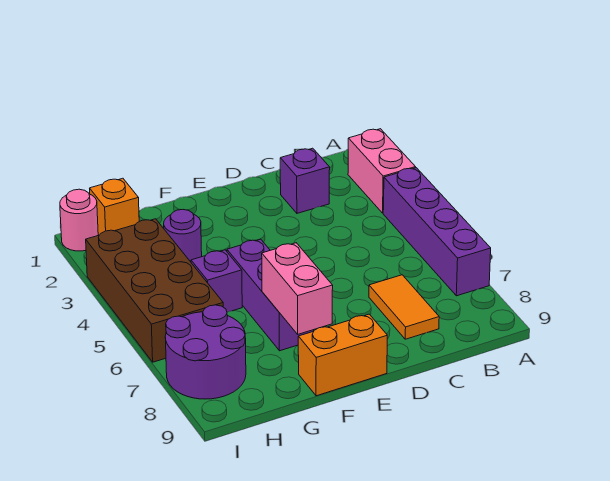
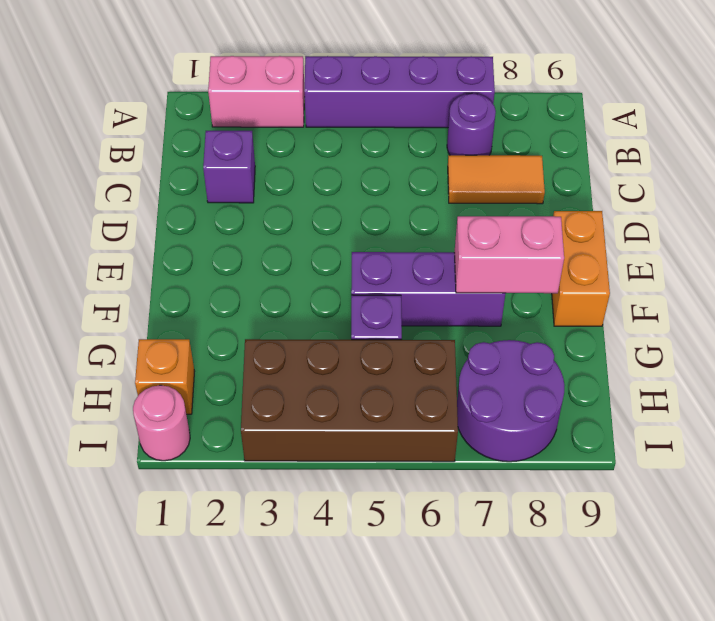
purple round brick G3 level 1 -> purple round brick B7 level 1

